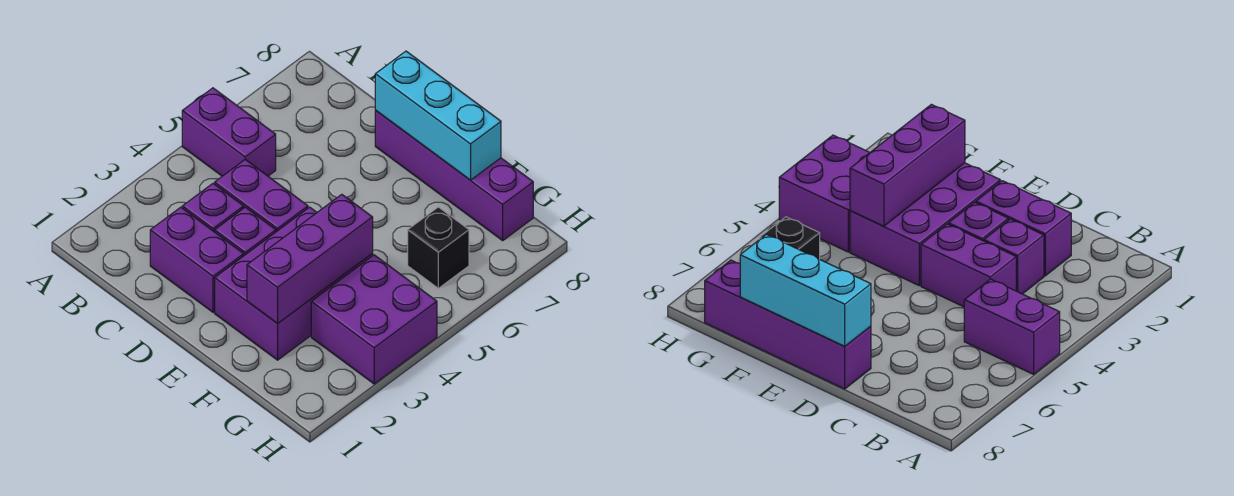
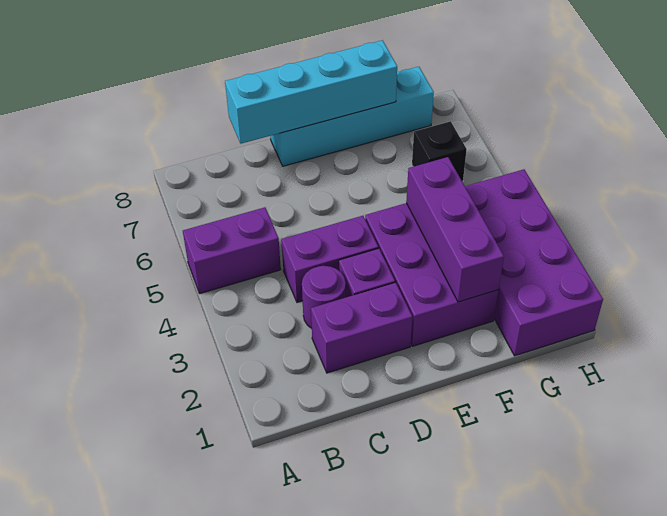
purple brick C3 level 1 -> purple round brick C3 level 1
purple brick D8:G8 level 1 -> cyan brick D8:G8 level 1
cyan brick D8:F8 level 2 -> cyan brick C8:F8 level 2
purple brick G3:H4 level 1 -> purple brick G1:H4 level 1

